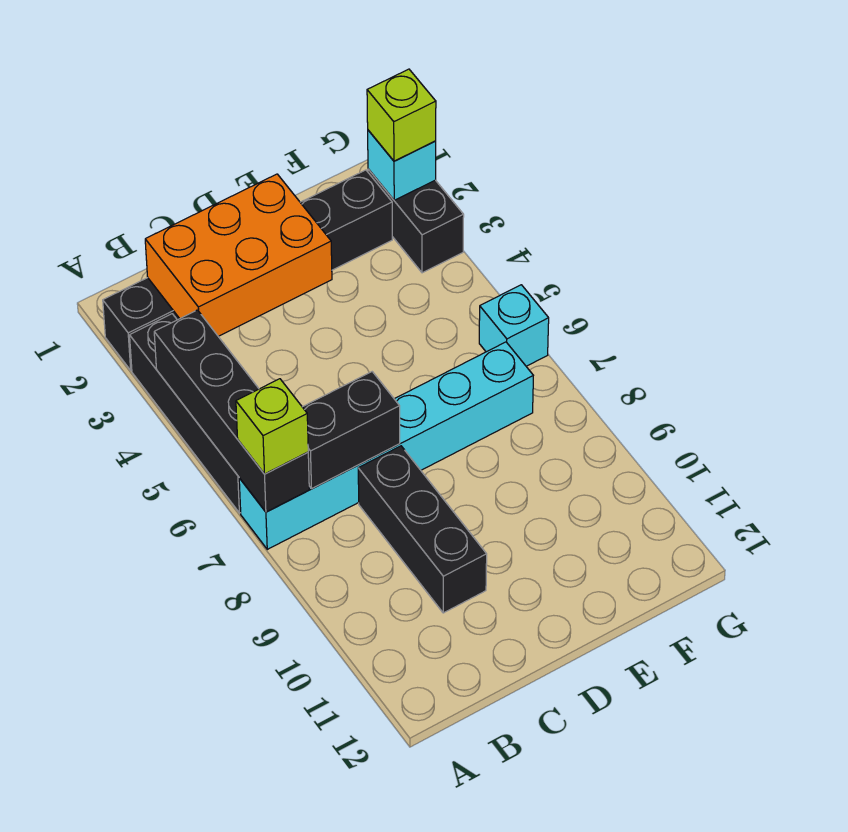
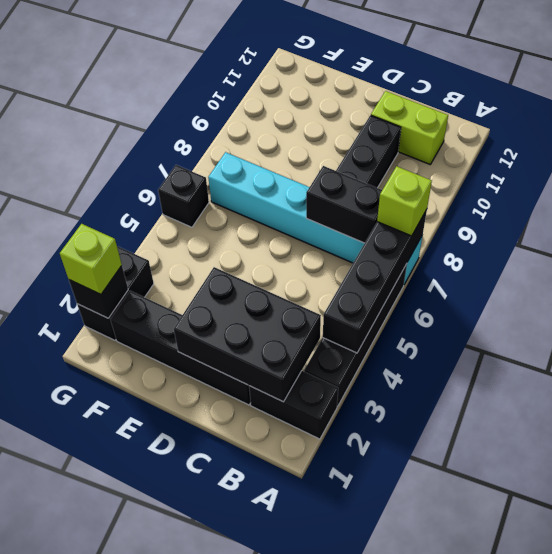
orange brick B2:D3 level 2 -> black brick B2:D3 level 2
none -> lime brick B11:C11 level 1
cyan brick G2 level 2 -> black brick G2 level 2
cyan brick G6 level 1 -> black brick G6 level 1

